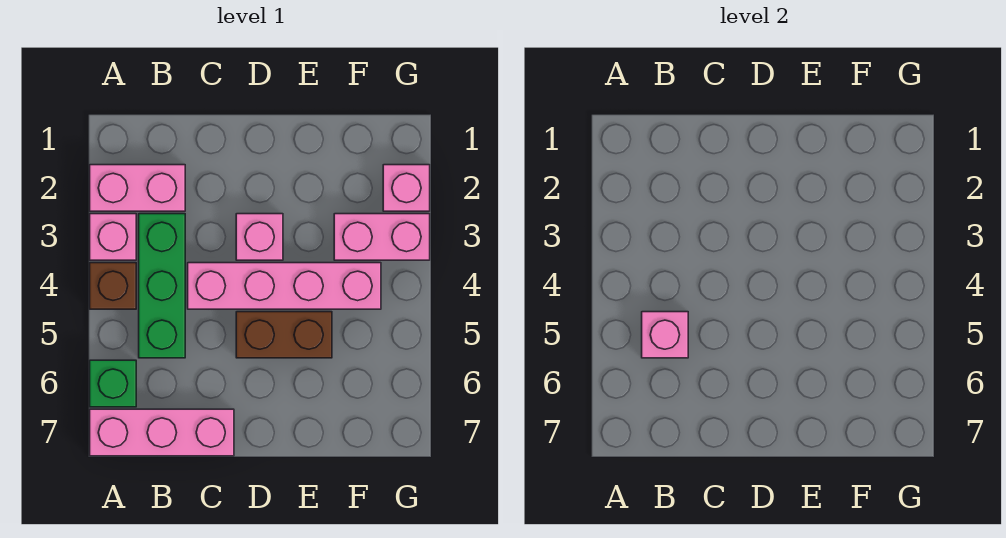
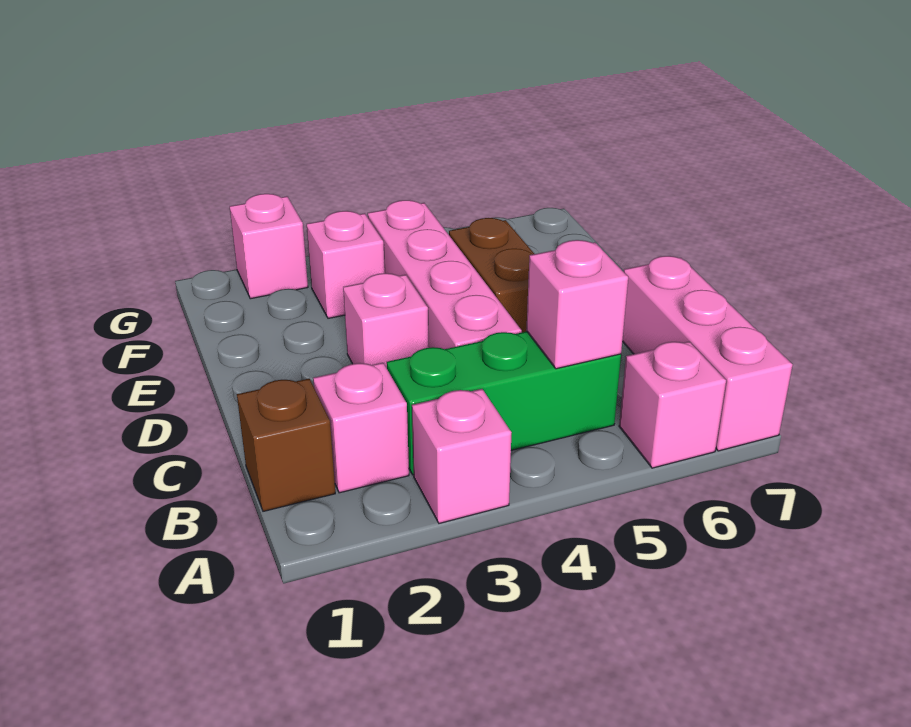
pink brick A2:B2 level 1 -> pink brick B2 level 1
brown brick A4 level 1 -> brown brick B1 level 1
green brick A6 level 1 -> pink brick A6 level 1
pink brick F3:G3 level 1 -> pink brick F3 level 1

